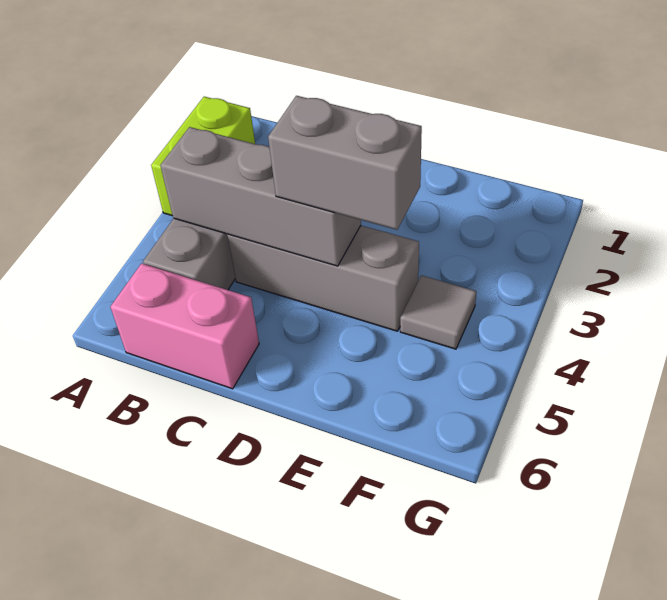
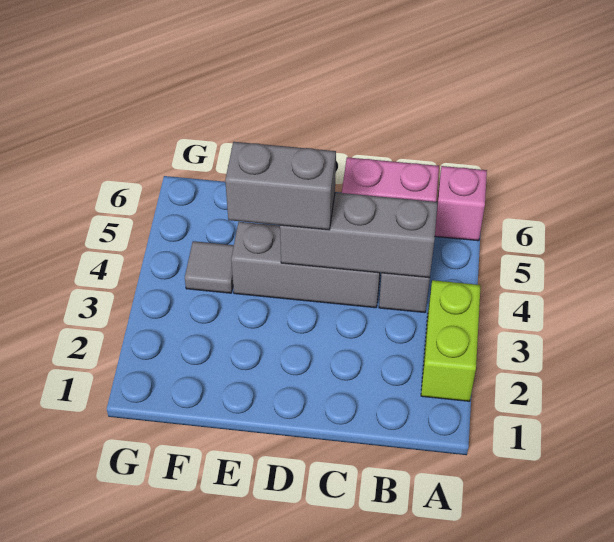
none -> pink brick A6 level 1

